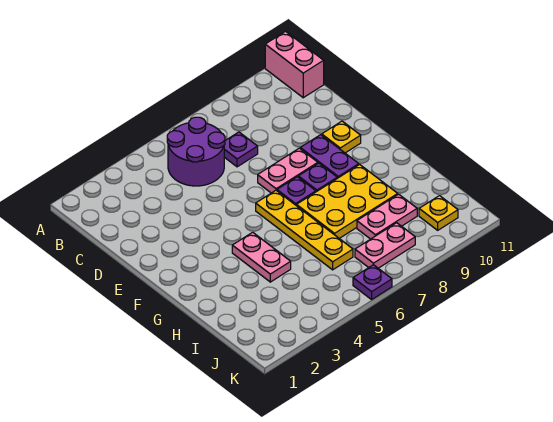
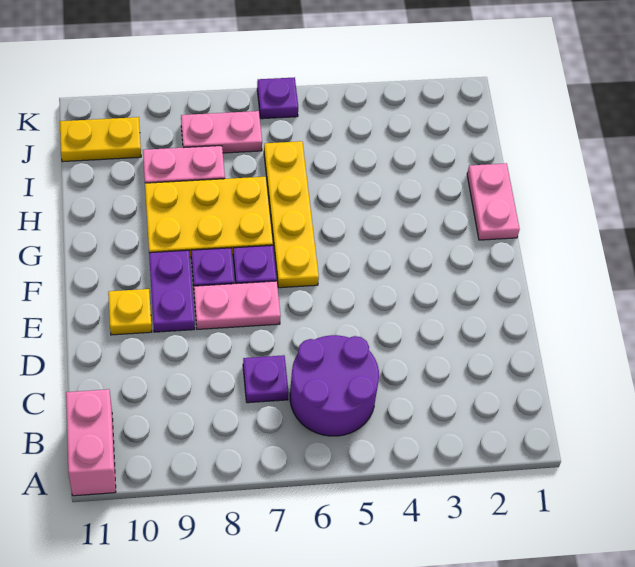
pink plate G4:H4 level 1 -> pink plate G1:H1 level 1
yellow plate J10 level 1 -> yellow plate J10:J11 level 1

